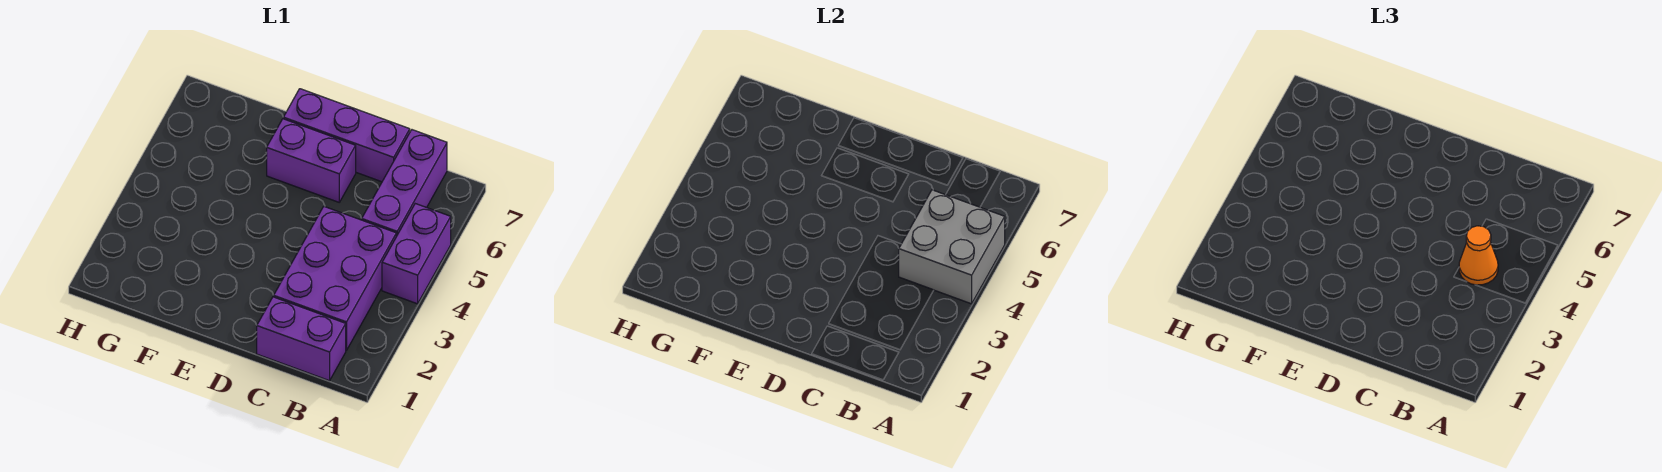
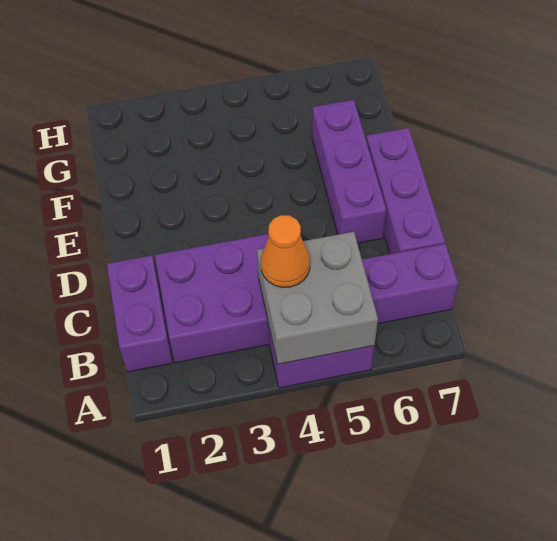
purple brick D6:E6 level 1 -> purple brick D6:F6 level 1

